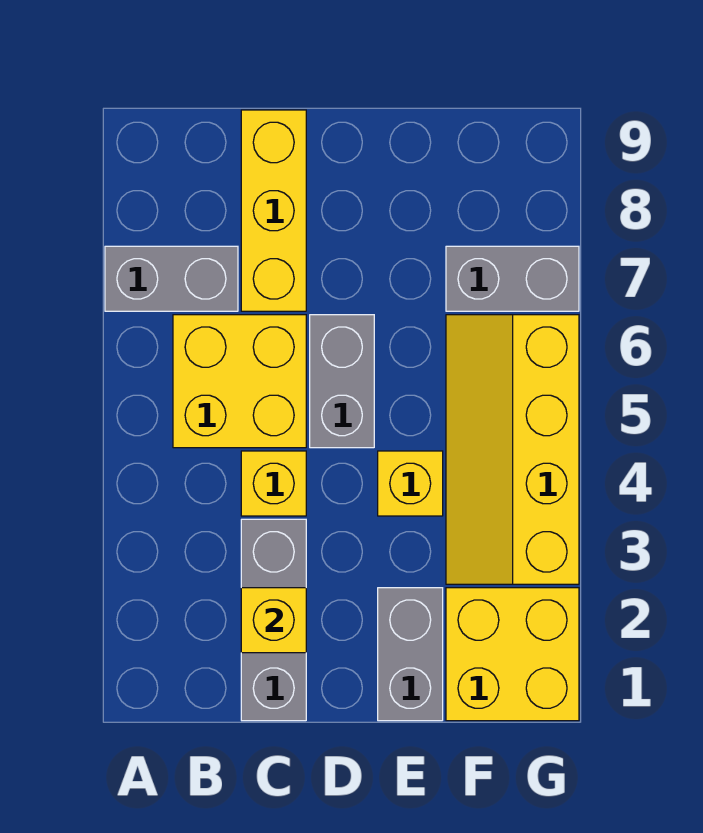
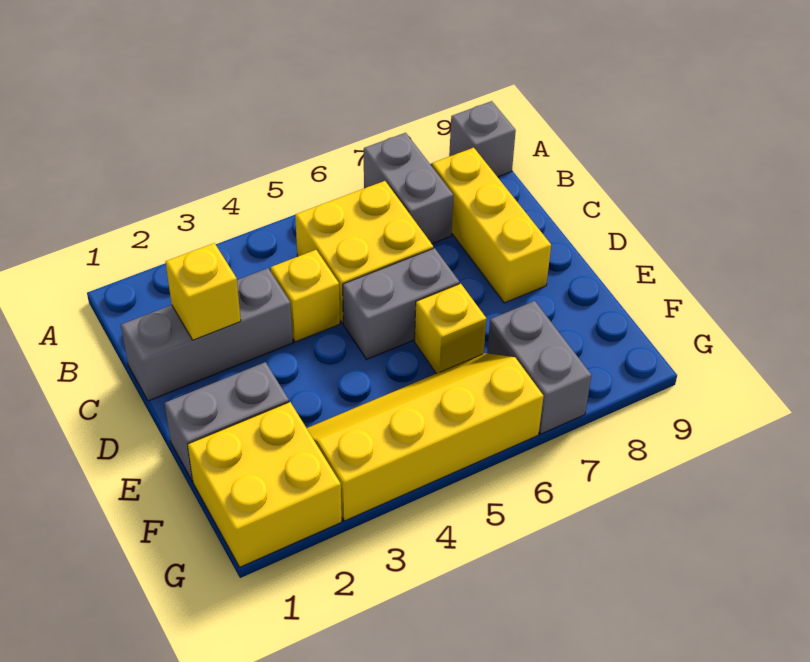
none -> grey brick A9 level 1
yellow brick C7:C9 level 1 -> yellow brick B8:D8 level 1
yellow brick E4 level 1 -> yellow brick E6 level 1

